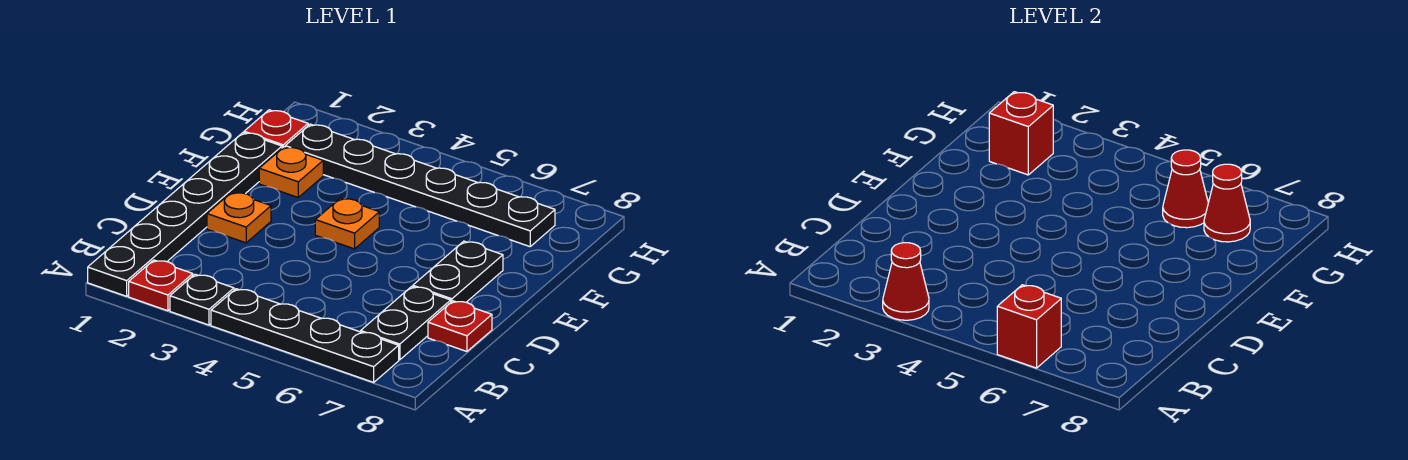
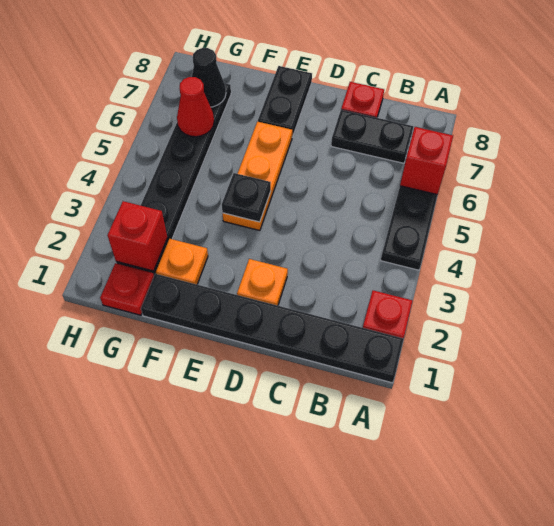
black plate A3 level 1 -> black plate E4 level 2
red cone A3 level 2 -> none
black plate D7:E7 level 1 -> black plate E7:E8 level 1
orange plate E4 level 1 -> orange plate E4:E6 level 1
red cone G7 level 2 -> black cone G7 level 2

